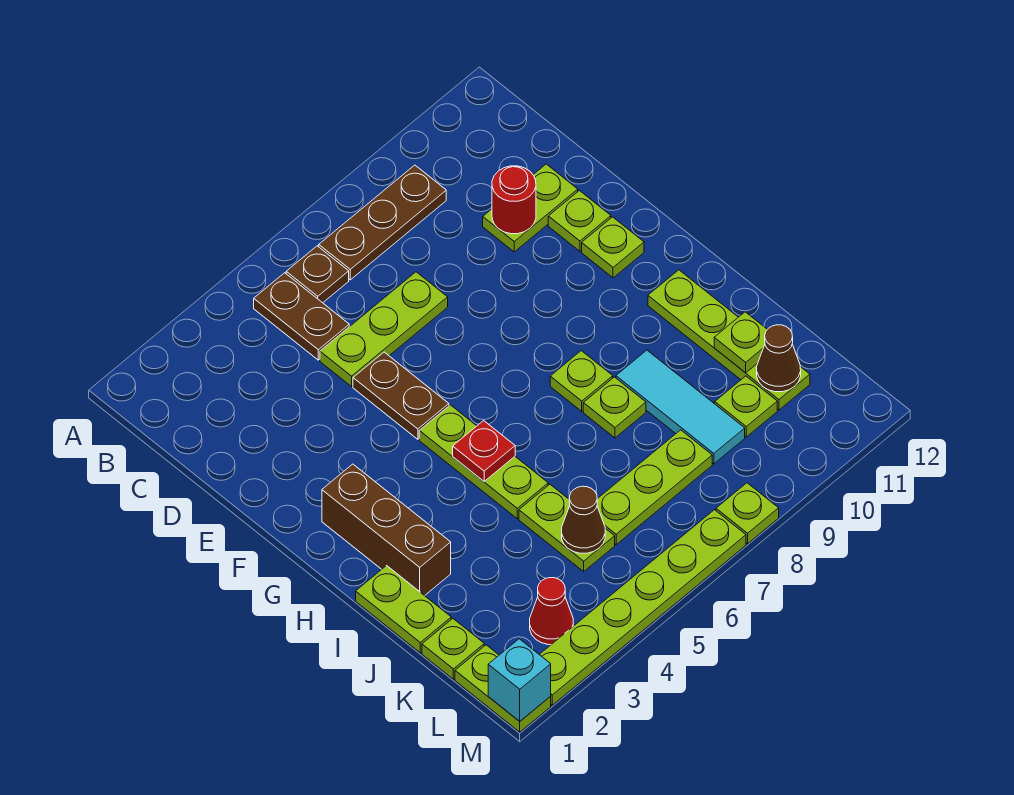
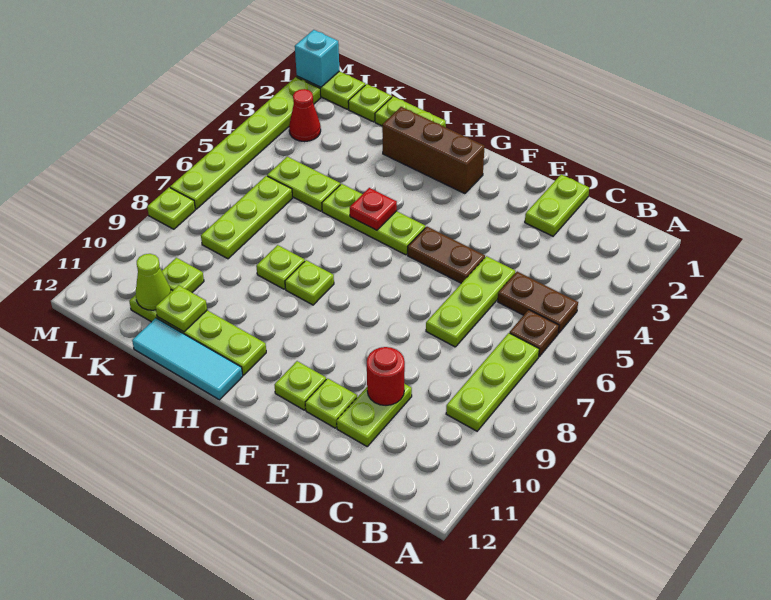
brown plate B7:B9 level 1 -> lime plate B7:B9 level 1
none -> lime plate D1:D2 level 1
cyan tile I9:K9 level 1 -> cyan tile H12:J12 level 1
brown cone K5 level 2 -> none
brown cone K11 level 2 -> lime cone K11 level 2

